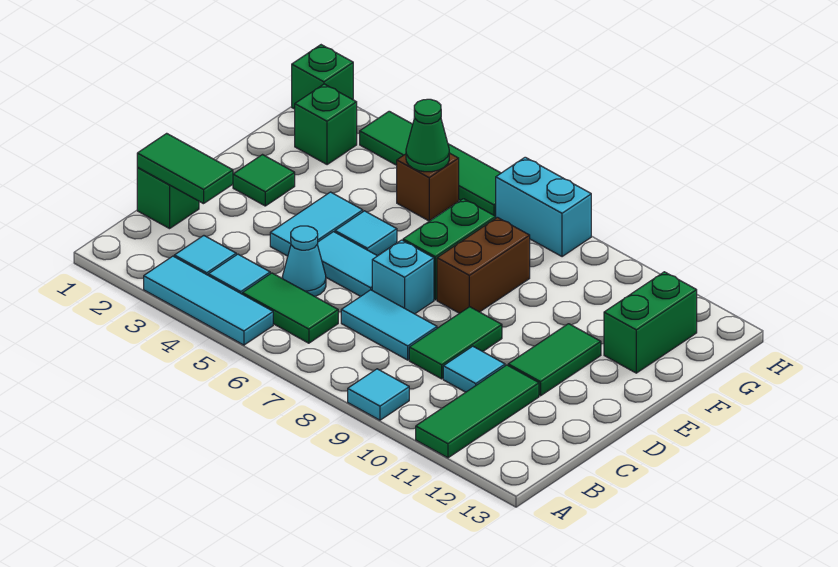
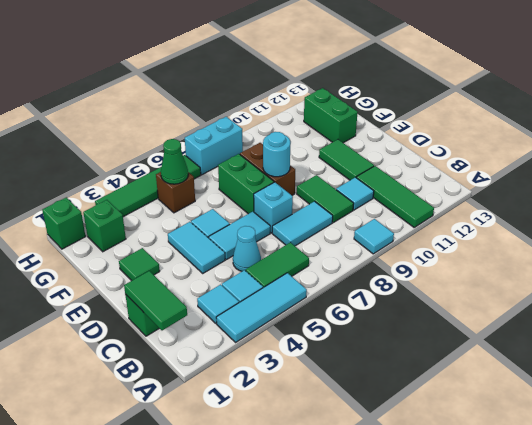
green tile C1:C2 level 2 -> green tile B1:C1 level 2
none -> cyan round brick E8 level 2

